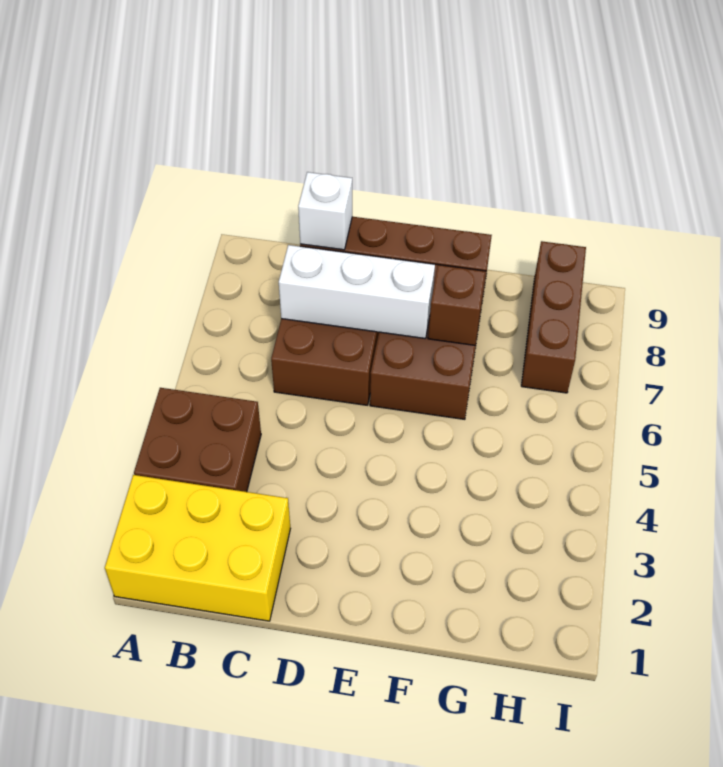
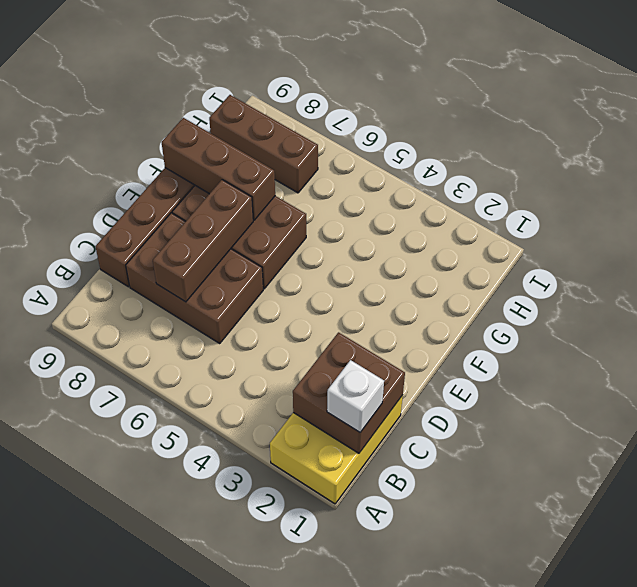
brown brick A3:B4 level 1 -> brown brick B1:C2 level 2
white brick C7:E7 level 2 -> brown brick C7:E7 level 2
white brick C9 level 2 -> white brick B1 level 3
brown brick F7 level 2 -> brown brick F7:F9 level 2

